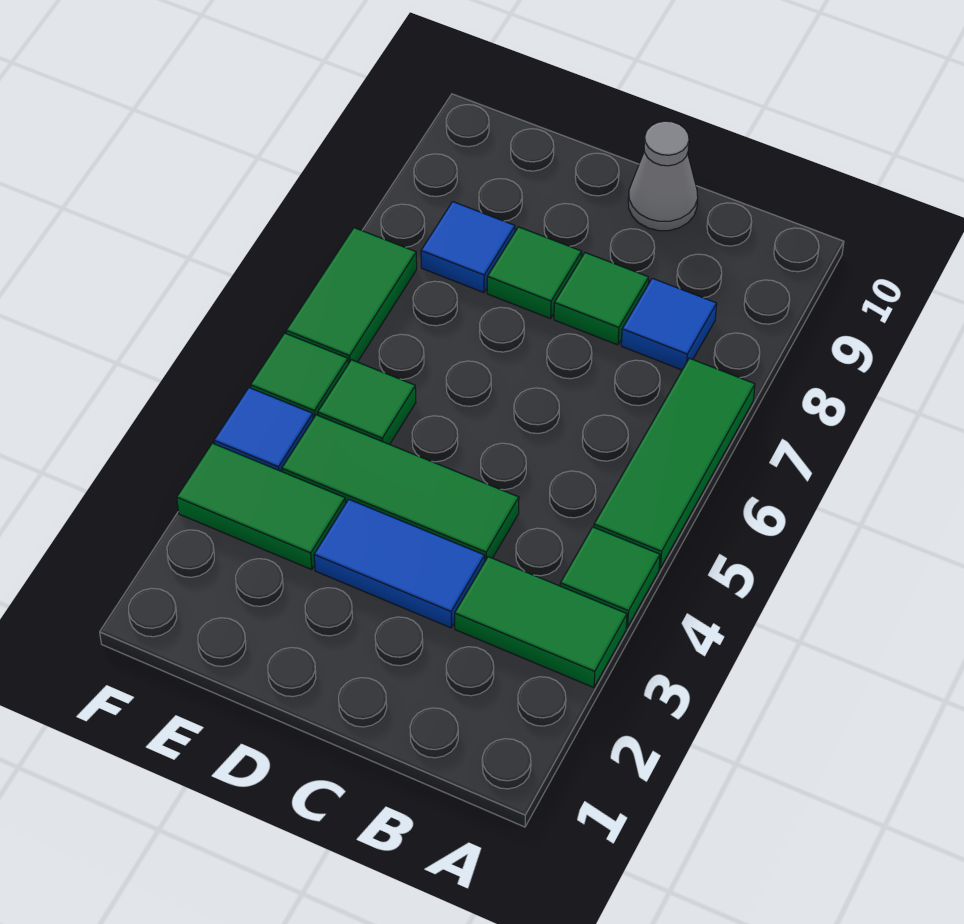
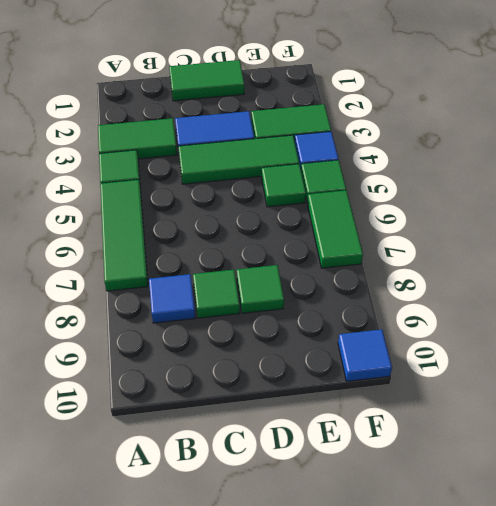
none -> green tile C1:D1 level 1
grey cone C10 level 1 -> none
blue tile E8 level 1 -> blue tile F10 level 1

